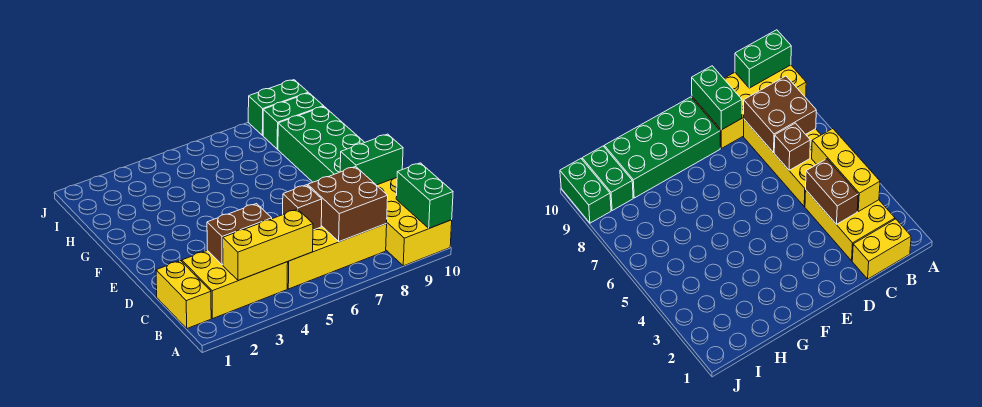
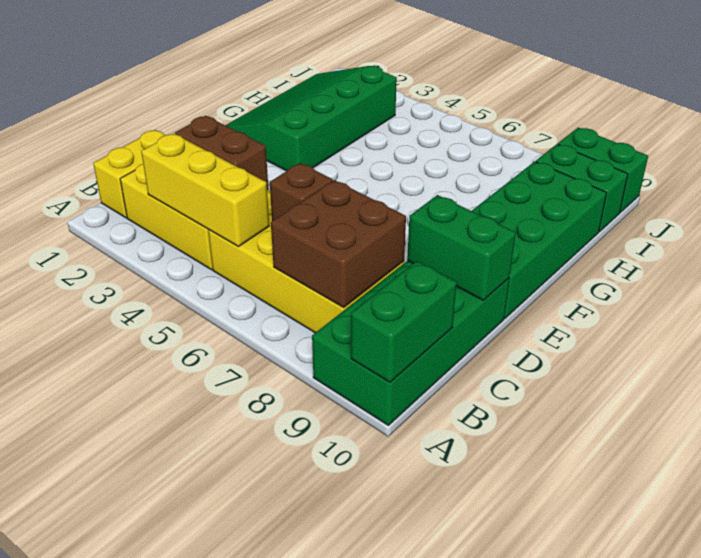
yellow brick A9:D10 level 1 -> green brick A9:D10 level 1
none -> green slope F1:I3 level 1 top 3

